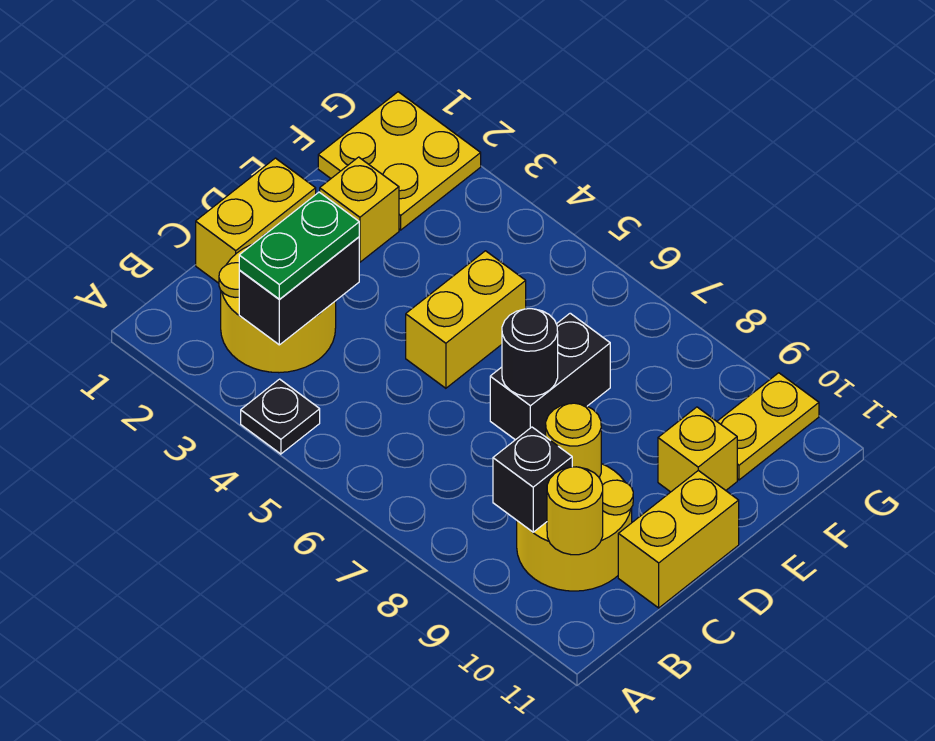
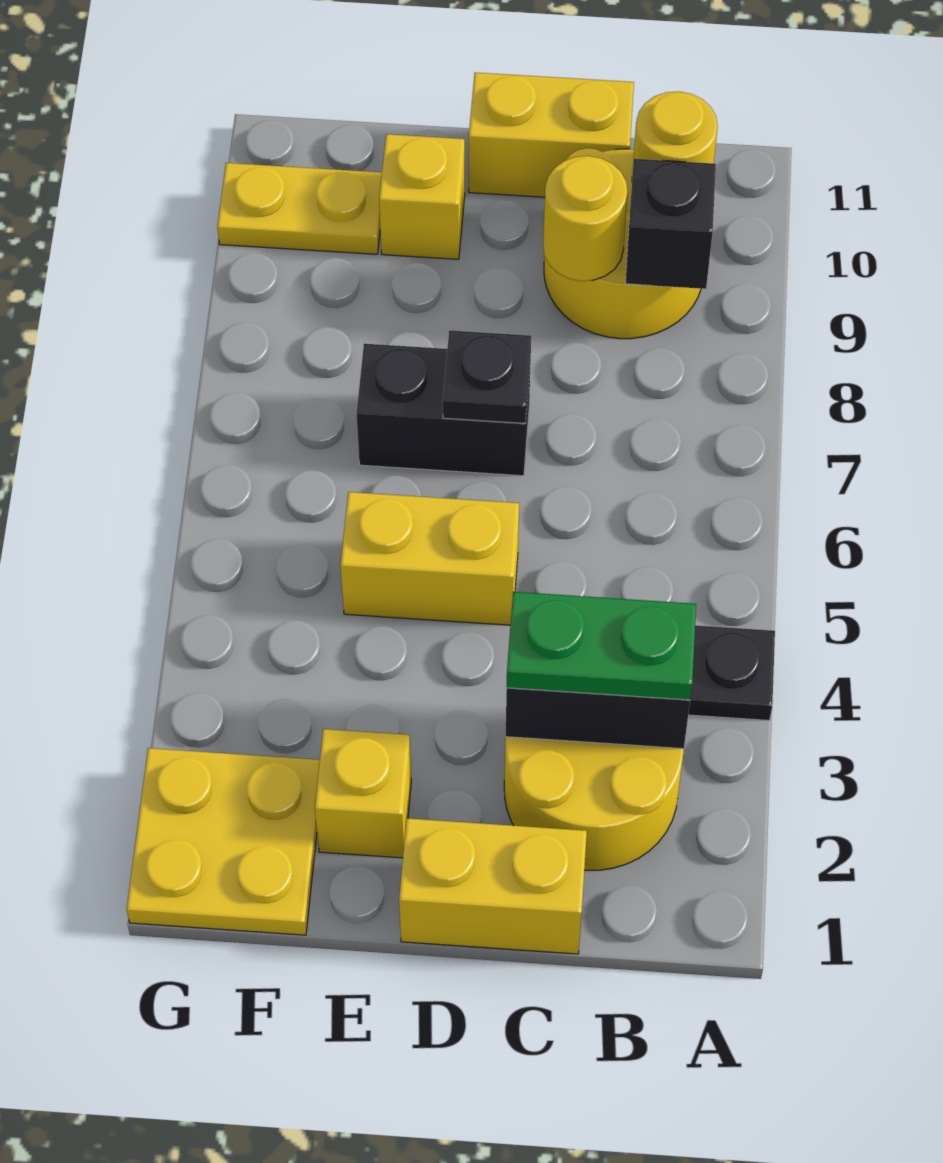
black round brick D7 level 2 -> black plate D7 level 2

